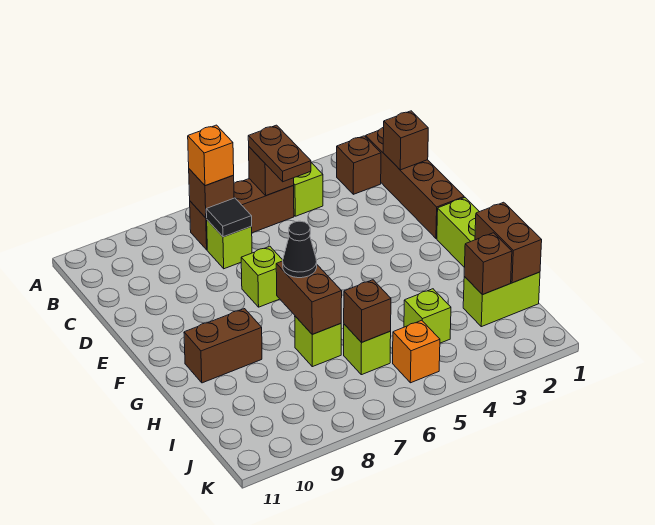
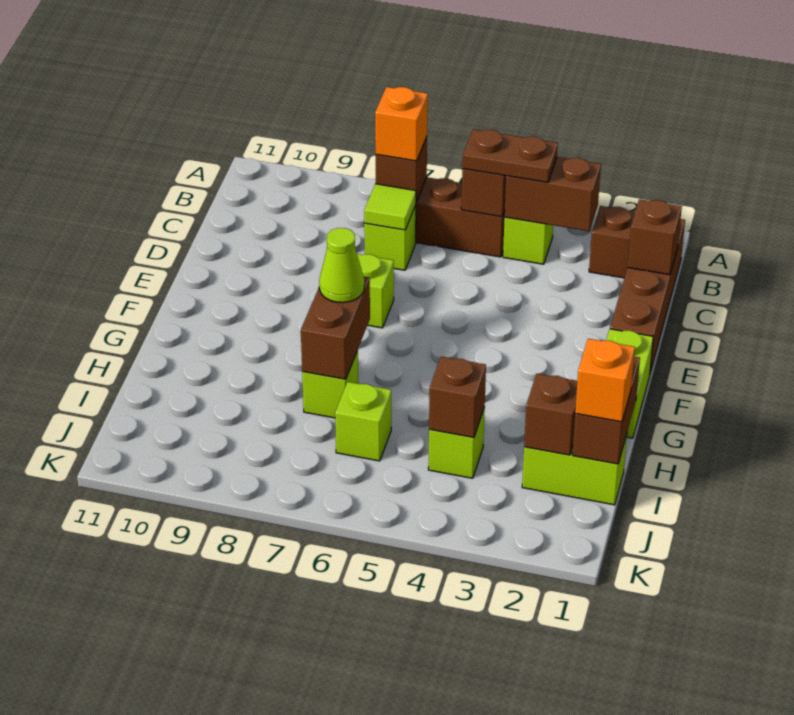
brown plate B5:C5 level 3 -> brown plate B4:B5 level 3
black tile C7 level 2 -> lime tile C7 level 2
black cone G7 level 3 -> lime cone G7 level 3
brown brick G9:G10 level 1 -> brown brick B3:B4 level 2
brown brick I6 level 2 -> brown brick I4 level 2
orange brick J5 level 1 -> orange brick I1 level 3

